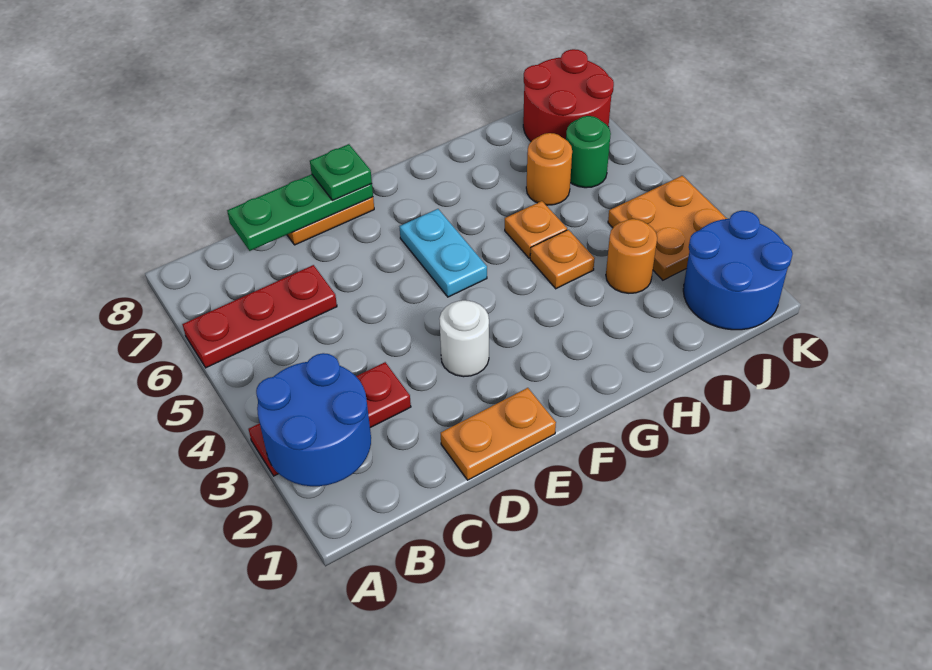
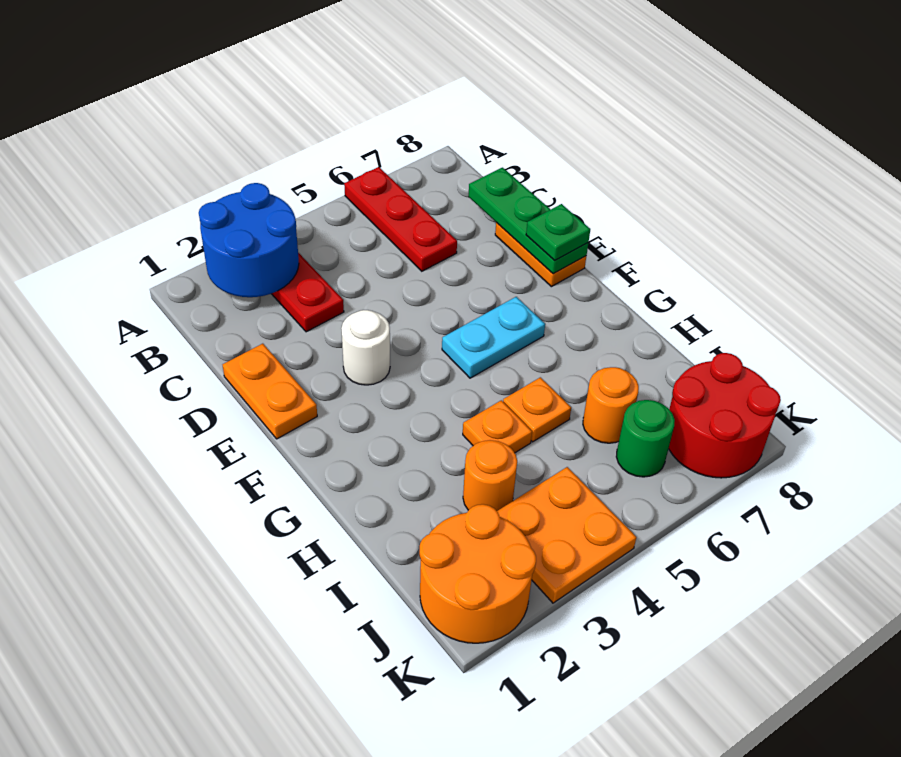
blue round brick J1:K2 level 1 -> orange round brick J1:K2 level 1

